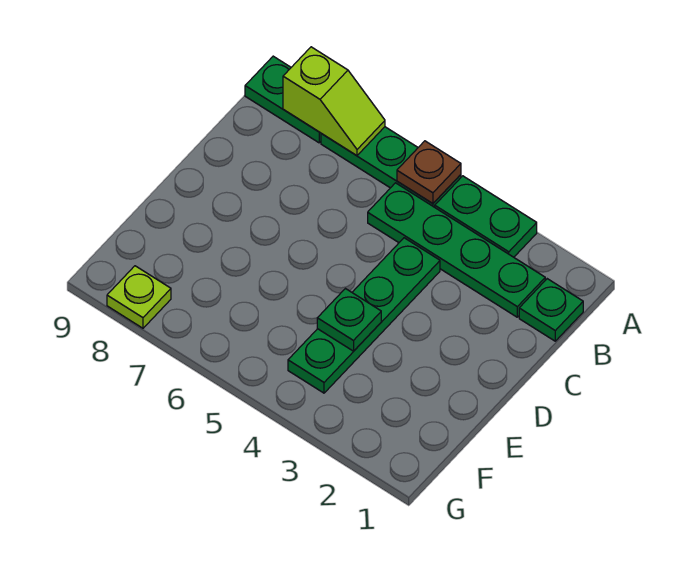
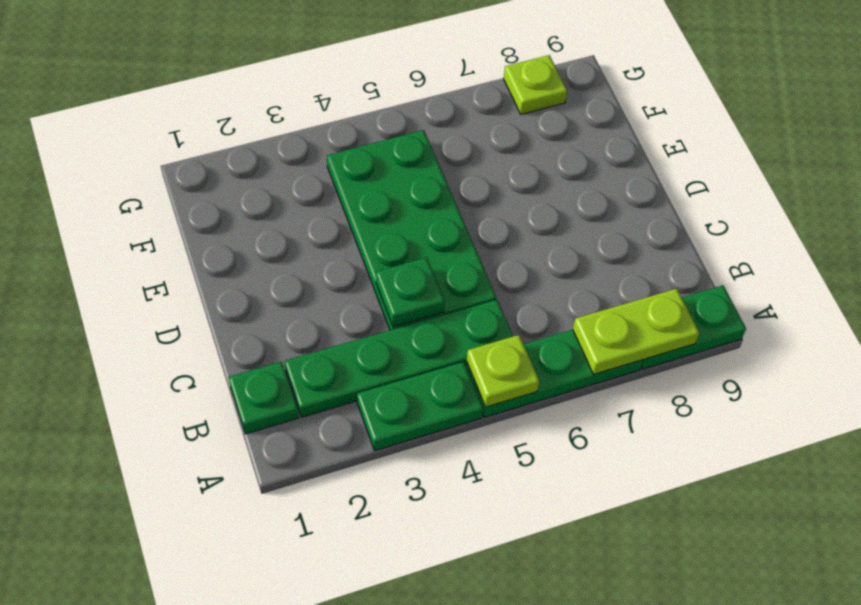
brown plate A5 level 2 -> lime plate A5 level 2
lime slope A7:A8 level 2 top 8 -> lime plate A7:A8 level 2
green plate C4:F4 level 1 -> green plate C4:F5 level 1
green plate E4 level 2 -> green plate C4 level 2

